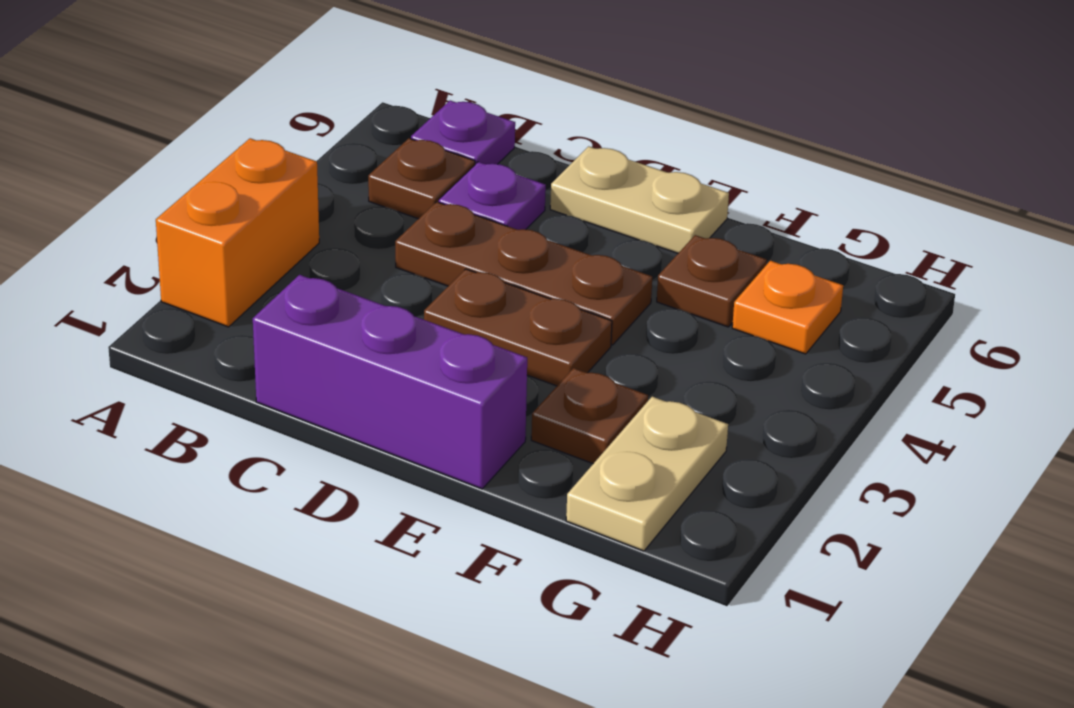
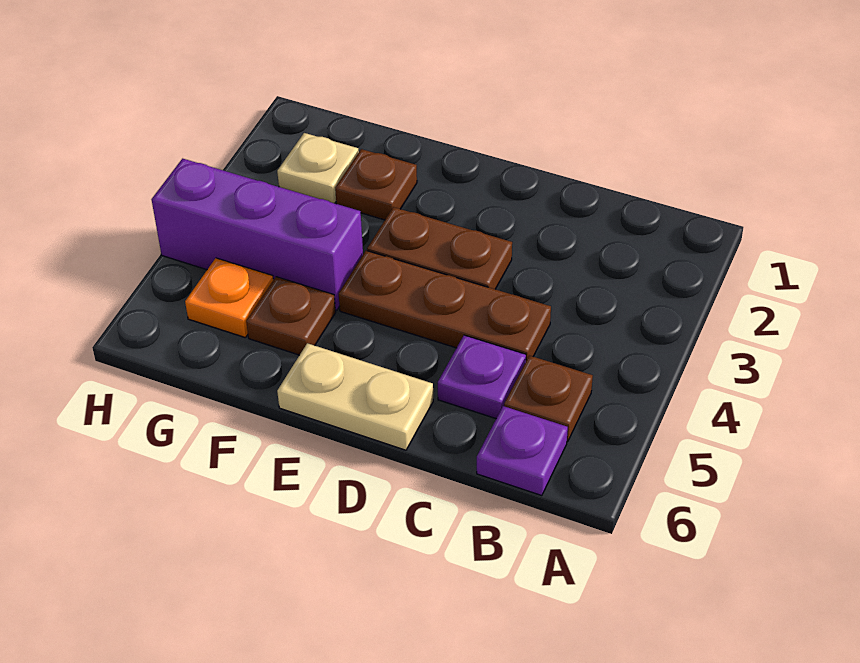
orange brick A2:A3 level 1 -> none
purple brick C1:E1 level 1 -> purple brick F4:H4 level 1
tan plate G1:G2 level 1 -> tan plate G2 level 1

